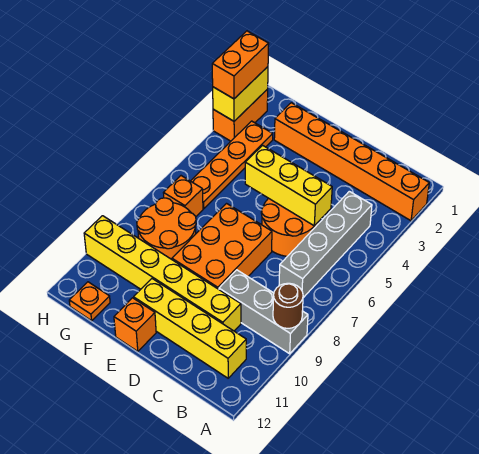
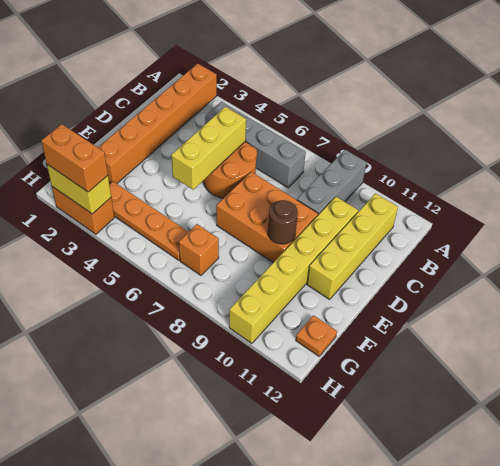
brown round brick A9 level 2 -> brown round brick E9 level 2
orange brick E12 level 1 -> none
orange round brick F8:G9 level 1 -> none

